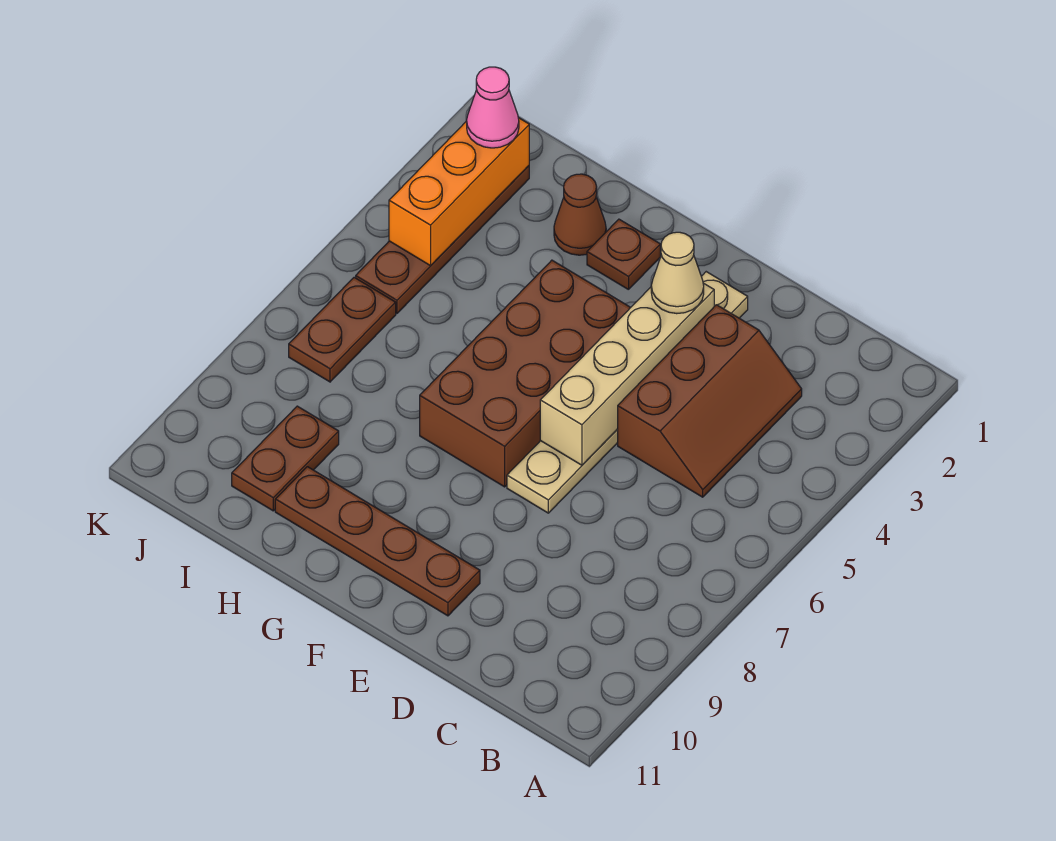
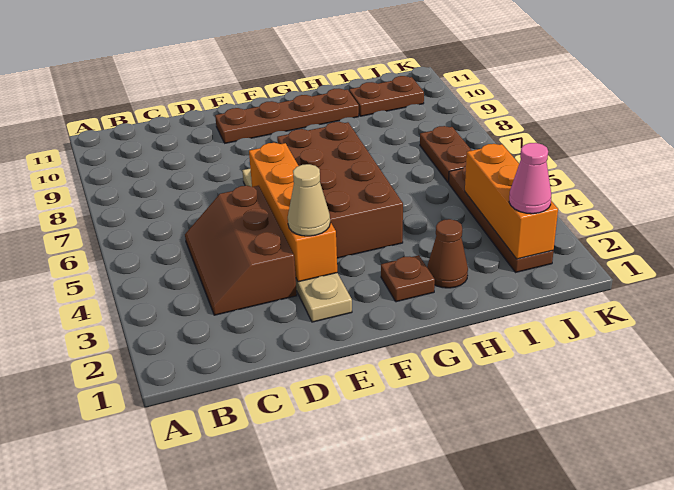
tan brick E3:E6 level 2 -> orange brick E3:E6 level 2
brown plate I9:I10 level 1 -> brown plate I10:J10 level 1

